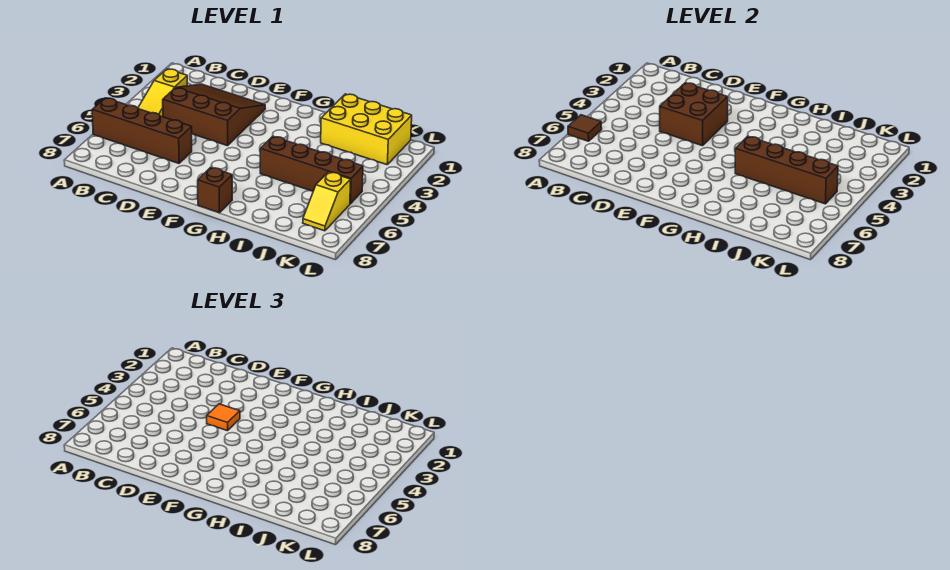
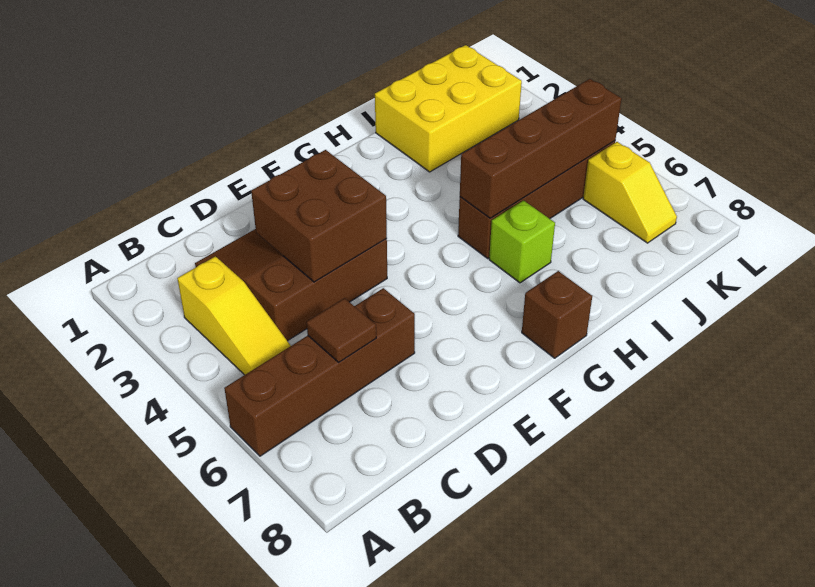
brown tile A6 level 2 -> brown tile C6 level 2
orange tile E4 level 3 -> none
none -> lime brick H6 level 1

